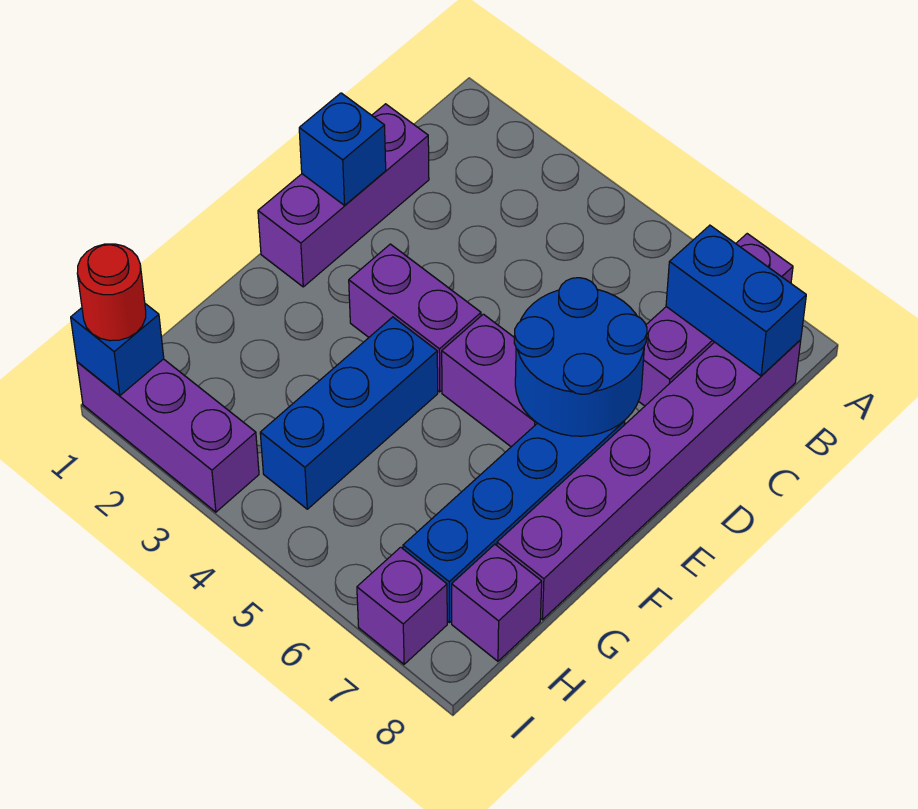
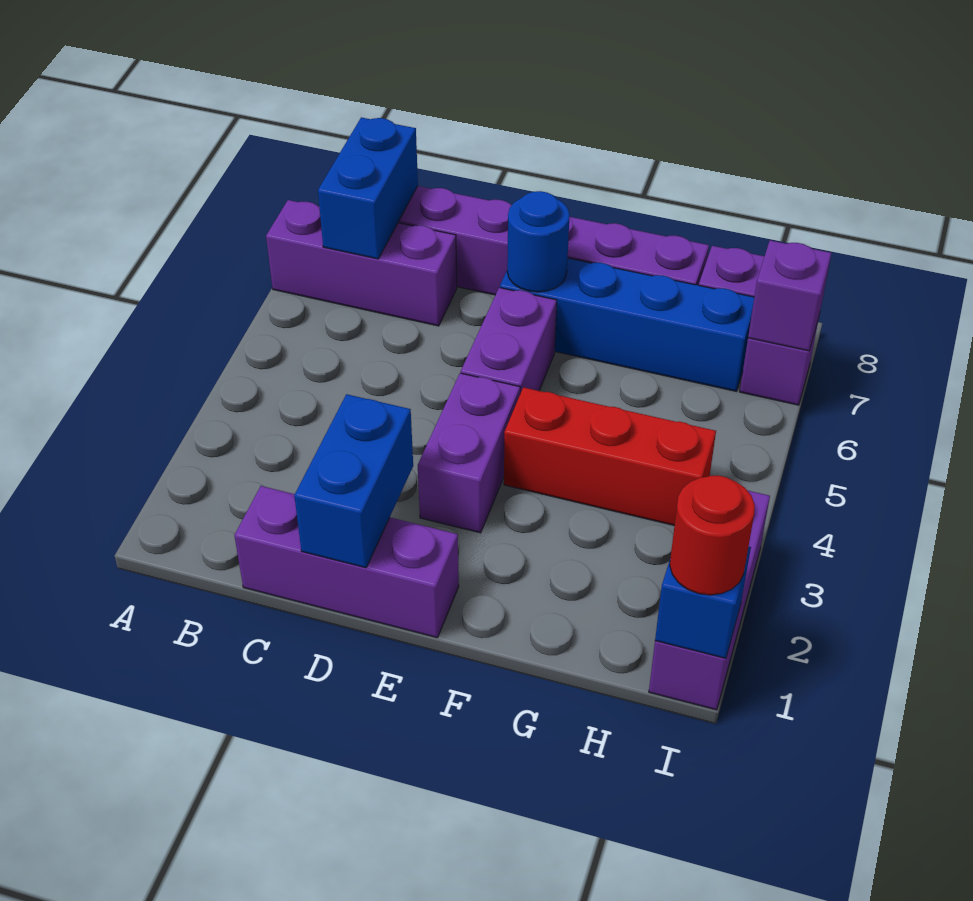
blue brick D1 level 2 -> blue brick D1:D2 level 2
blue round brick D6:E7 level 2 -> blue round brick E7 level 2
blue brick F4:H4 level 1 -> red brick F4:H4 level 1
none -> purple brick I7 level 2

